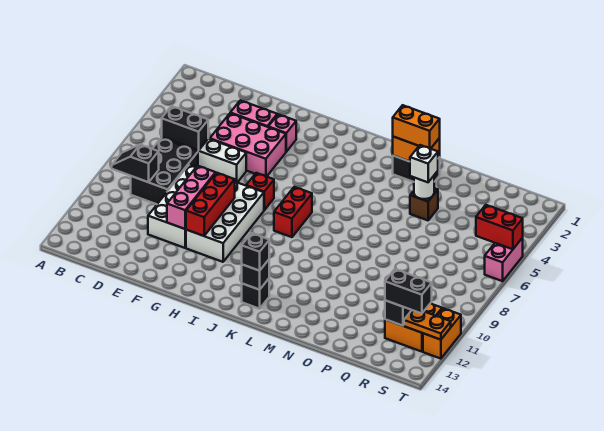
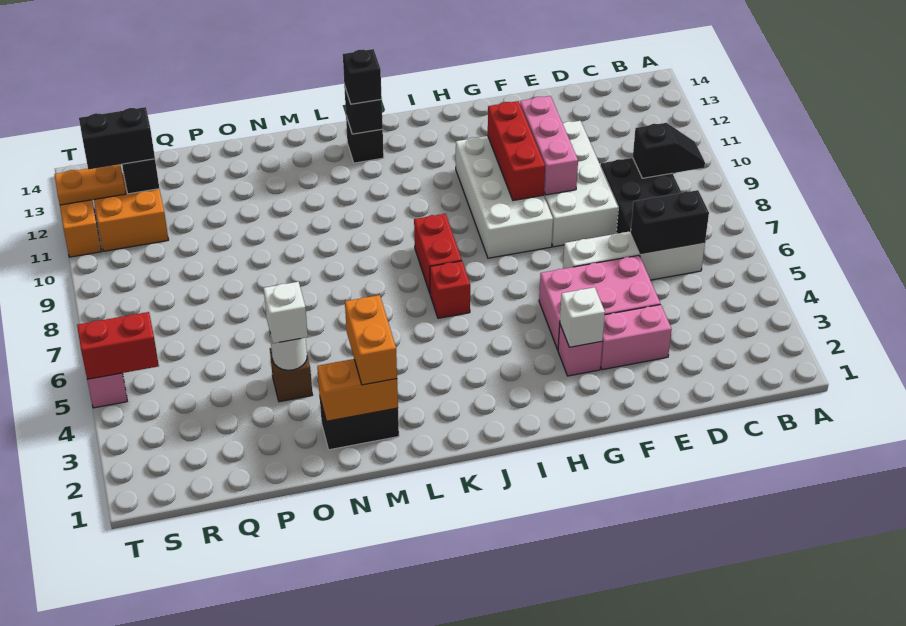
none -> white brick G3 level 2
red brick H7 level 1 -> red brick J6 level 1
orange brick M2:N2 level 3 -> orange brick M2:M3 level 3

